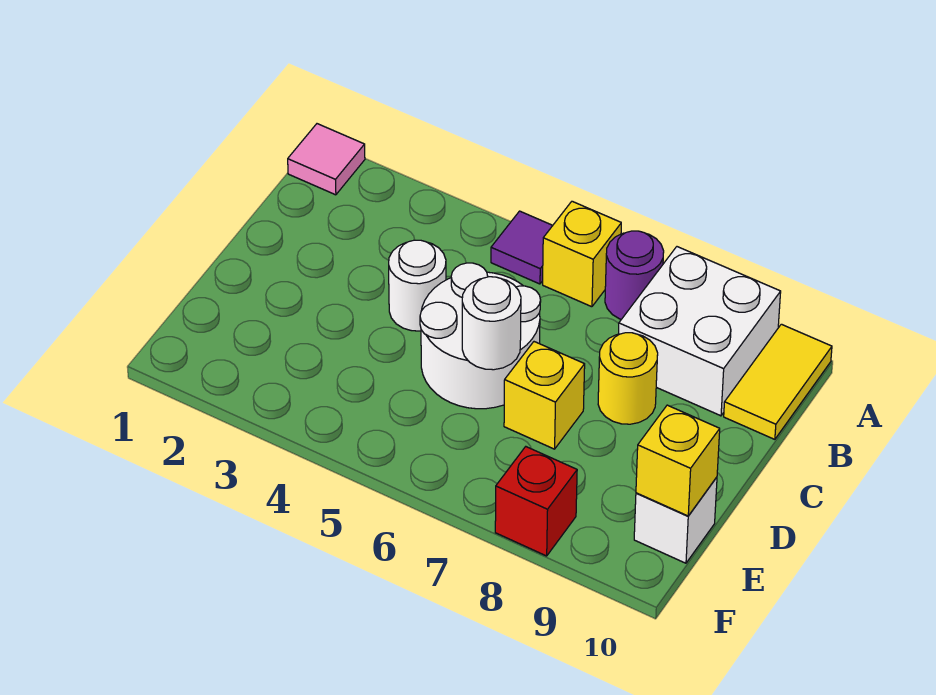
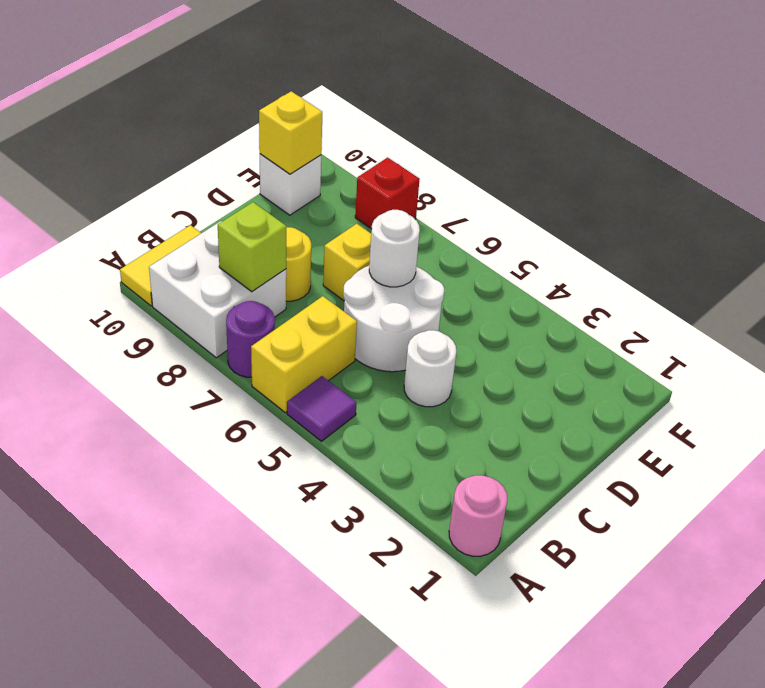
pink tile A1 level 1 -> pink round brick A1 level 1
yellow brick A6 level 1 -> yellow brick A6:B6 level 1
none -> lime brick B8 level 2

